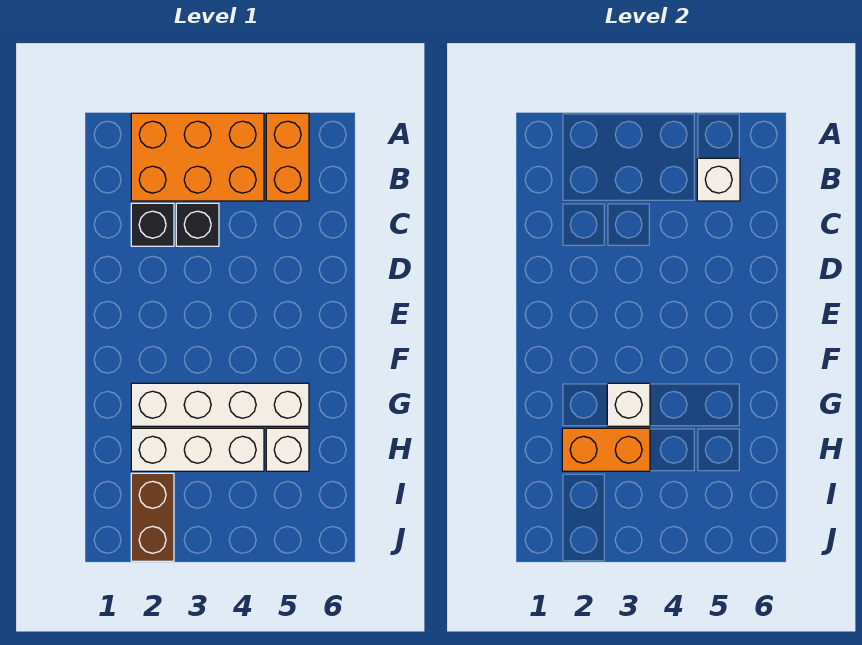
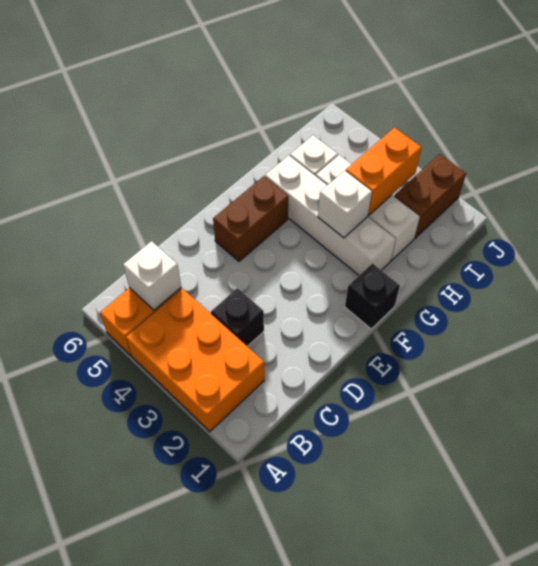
black brick C2 level 1 -> black brick F1 level 1
none -> brown brick E5:F5 level 1
orange brick H2:H3 level 2 -> orange brick H3:I3 level 2

